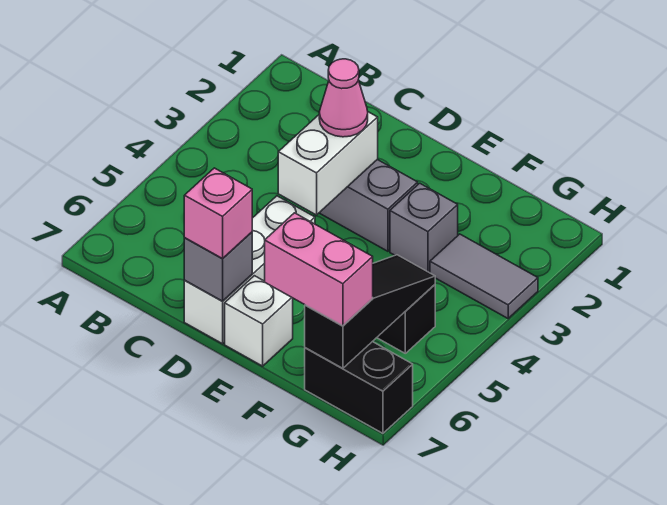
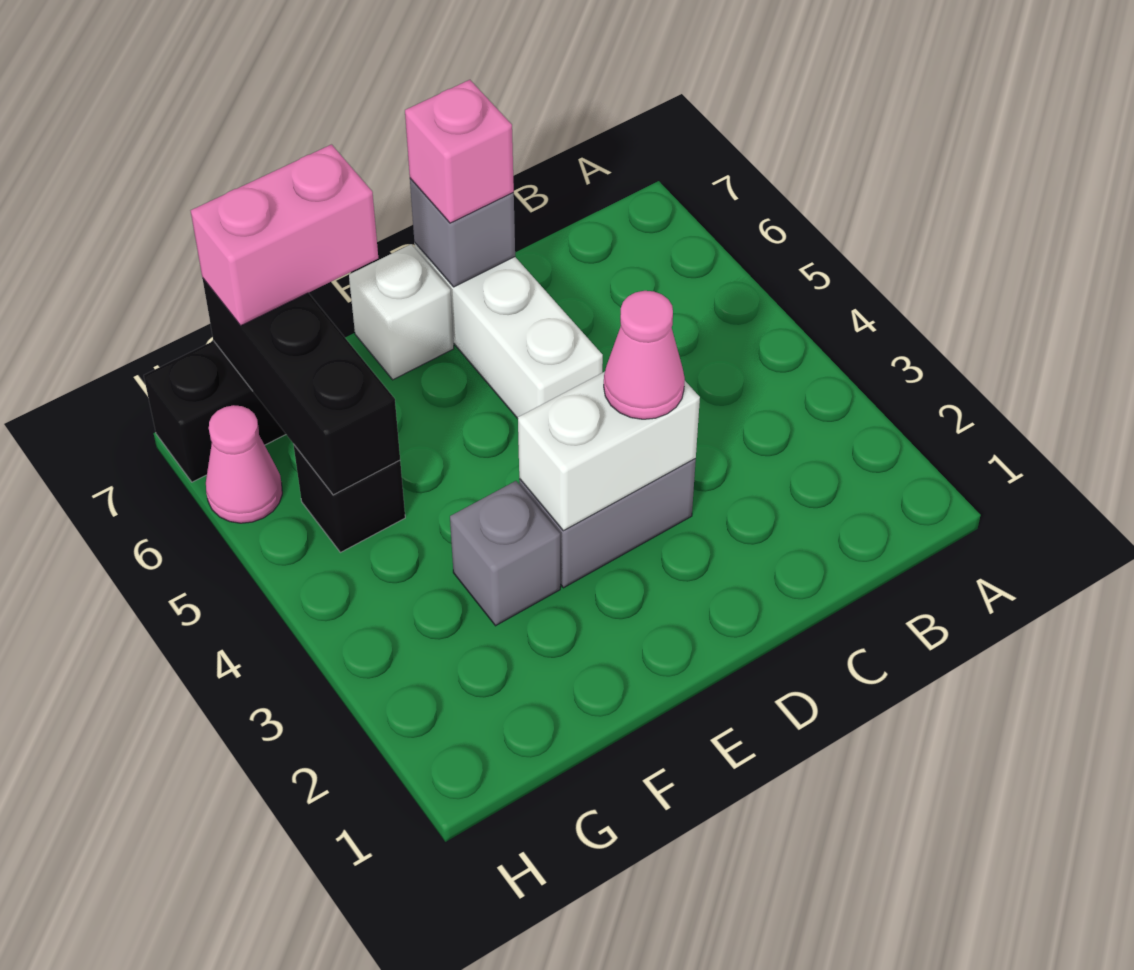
white brick D3:D4 level 2 -> white brick D3:E3 level 2
grey tile G3:H3 level 1 -> none
black slope G5:G7 level 2 top 7 -> black brick G5:G7 level 2
none -> pink cone H6 level 1

